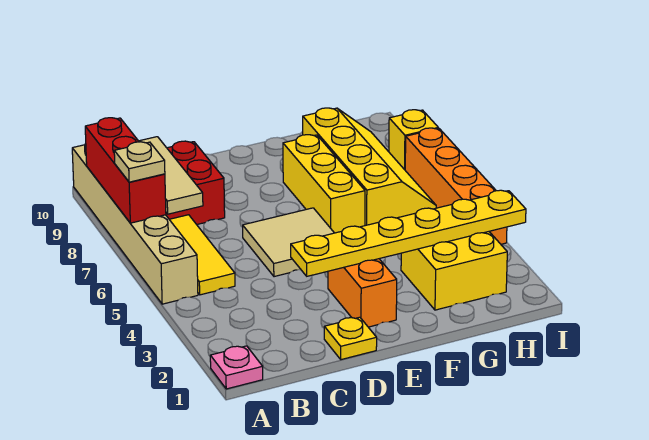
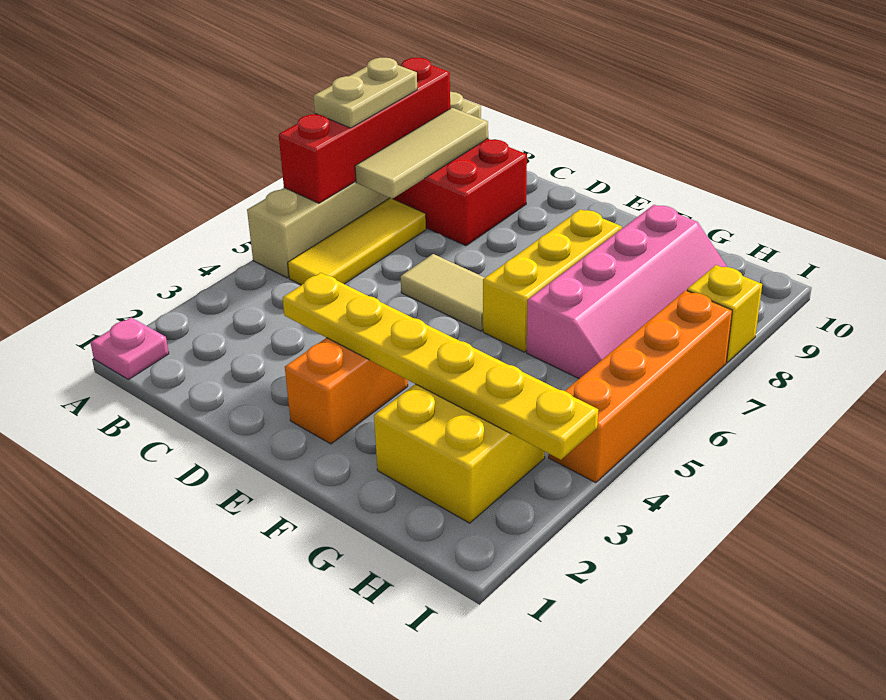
red brick A7:A9 level 2 -> red brick A6:A9 level 2
tan plate A7 level 3 -> tan plate A7:A8 level 3
yellow plate D1 level 1 -> none
tan tile D5:E6 level 1 -> tan tile D6:E6 level 1
yellow slope G6:H9 level 1 top G -> pink slope G6:H9 level 1 top G

